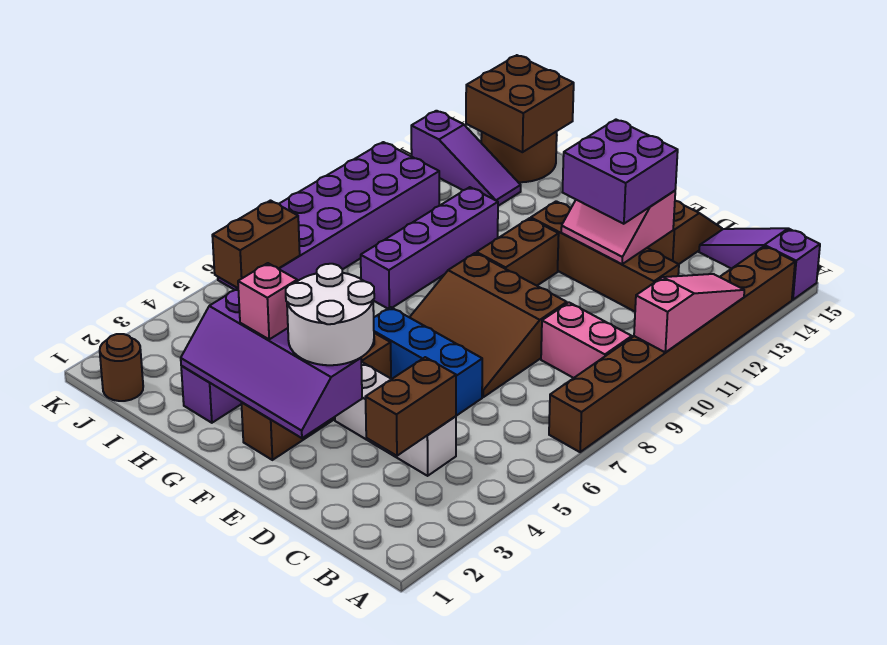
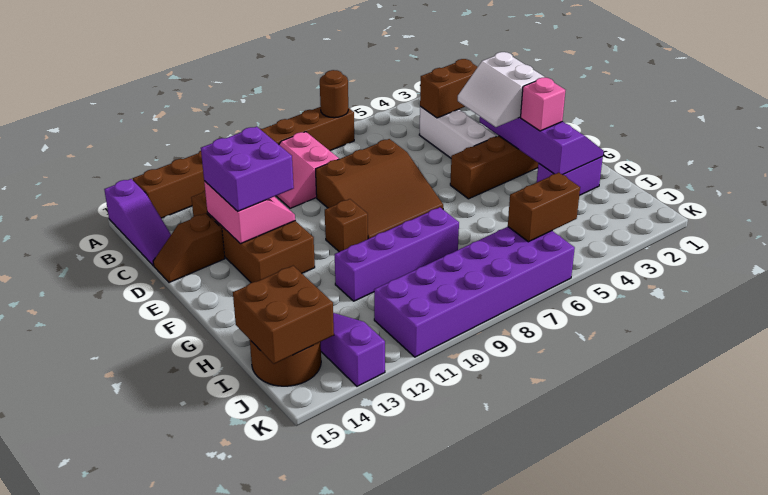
pink slope A10:A12 level 2 top 10 -> none
brown brick C12:F12 level 1 -> brown brick C12:F13 level 1
blue brick D6:F6 level 1 -> none
brown slope D7:F9 level 1 top 9 -> brown slope D7:F9 level 1 top D
white round brick E3:F4 level 3 -> white slope E3:F4 level 3 top 3
brown brick F10:F11 level 1 -> brown brick F10 level 1
brown round brick J1 level 1 -> brown round brick A7 level 2

